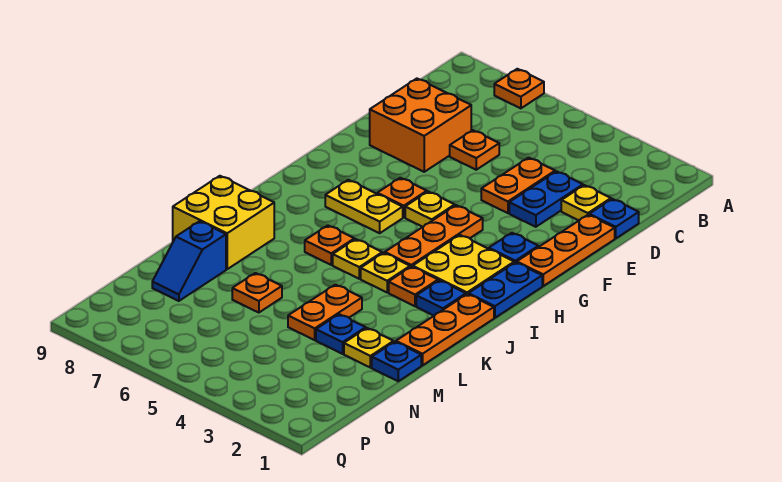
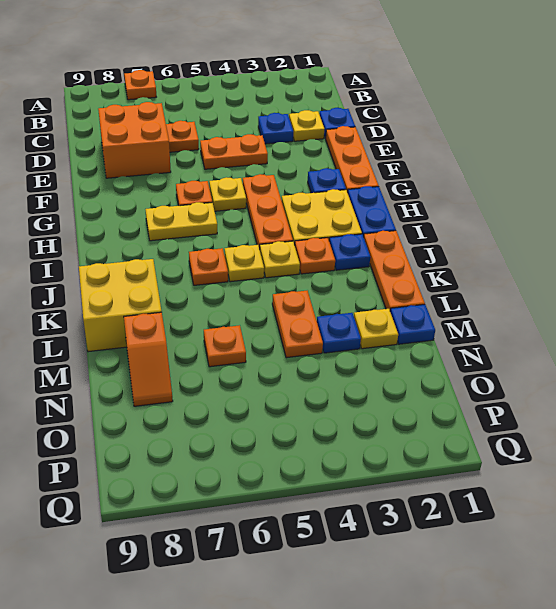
blue plate D3:E3 level 1 -> blue plate D3 level 1
orange plate D4:E4 level 1 -> orange plate E4:E5 level 1
blue slope M8:N8 level 1 top M -> orange slope M8:N8 level 1 top M

